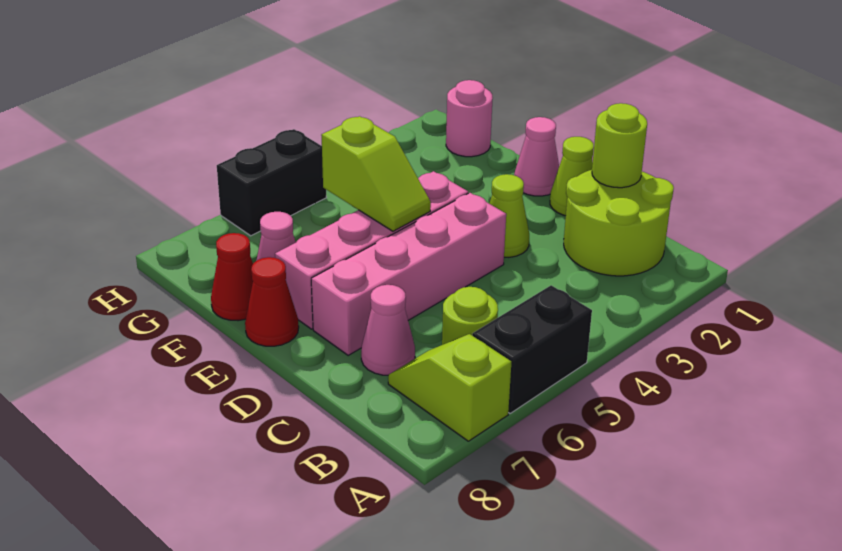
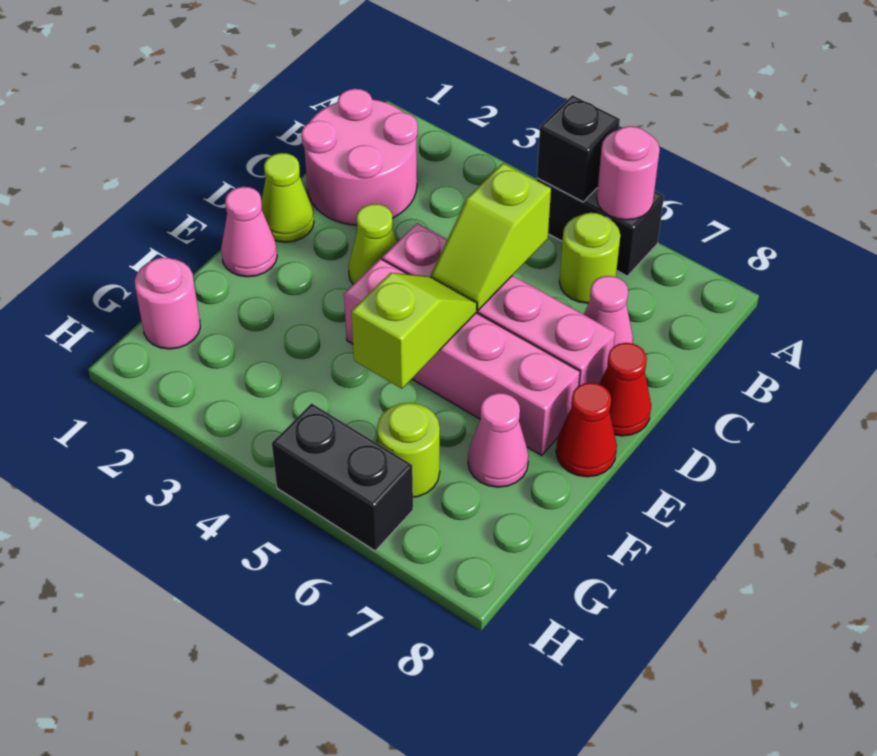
none -> black brick A5 level 2
none -> pink round brick A6 level 2
lime slope A7:B7 level 1 top A -> lime slope C5:D5 level 2 top C
lime round brick B1:C2 level 1 -> pink round brick B1:C2 level 1
lime round brick C1 level 2 -> lime round brick G6 level 1
red cone F8 level 1 -> red cone D8 level 1

